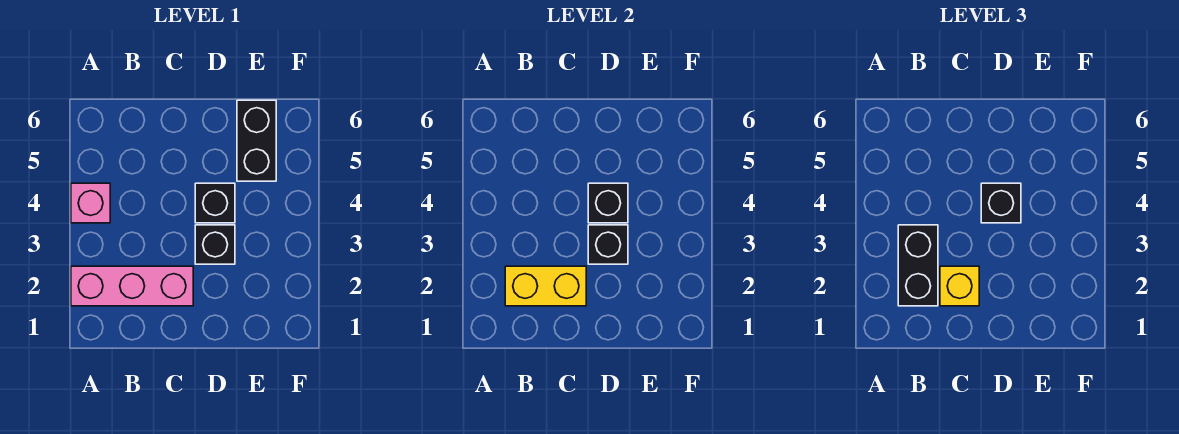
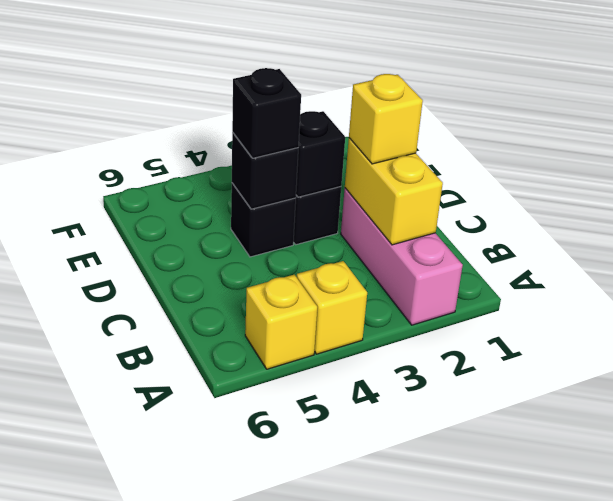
pink brick A4 level 1 -> yellow brick A4 level 1
none -> yellow brick A5 level 1
black brick B2:B3 level 3 -> none
black brick E5:E6 level 1 -> none

